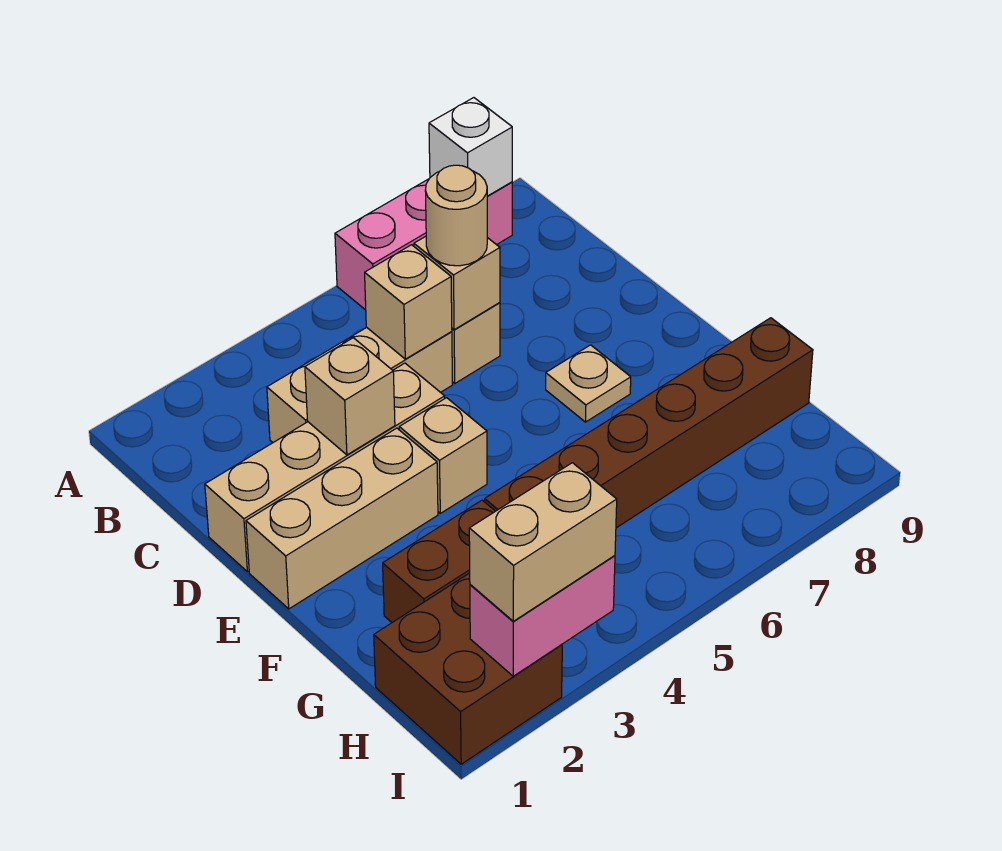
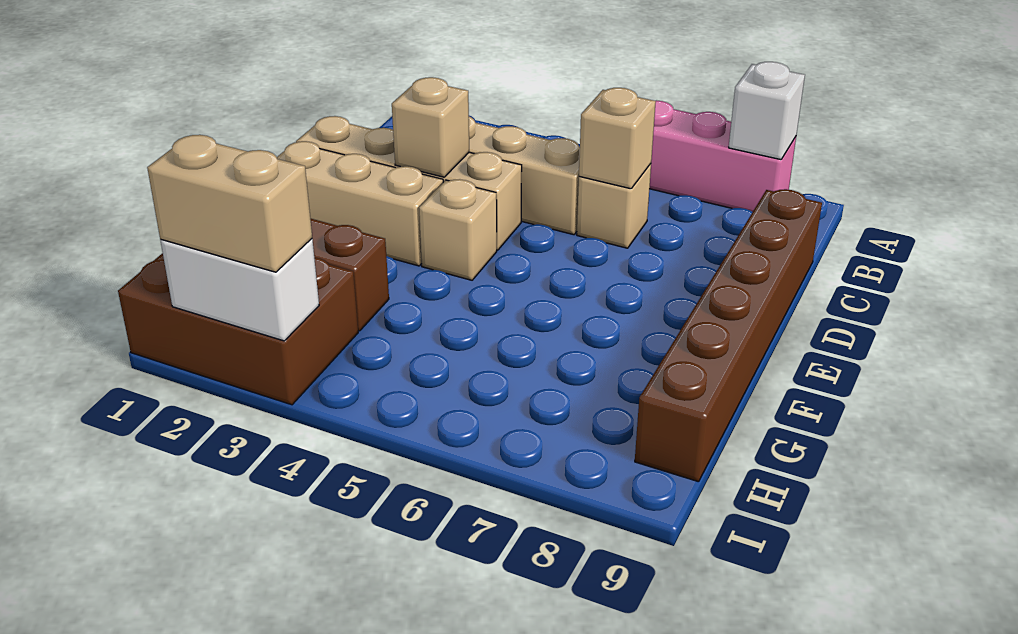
tan brick C5 level 2 -> none
tan round brick C6 level 3 -> none
tan plate E7 level 1 -> none
brown brick G4:G9 level 1 -> brown brick C9:H9 level 1
brown brick H1:I2 level 1 -> brown brick H1:I3 level 1
pink brick I2:I3 level 2 -> white brick I2:I3 level 2

